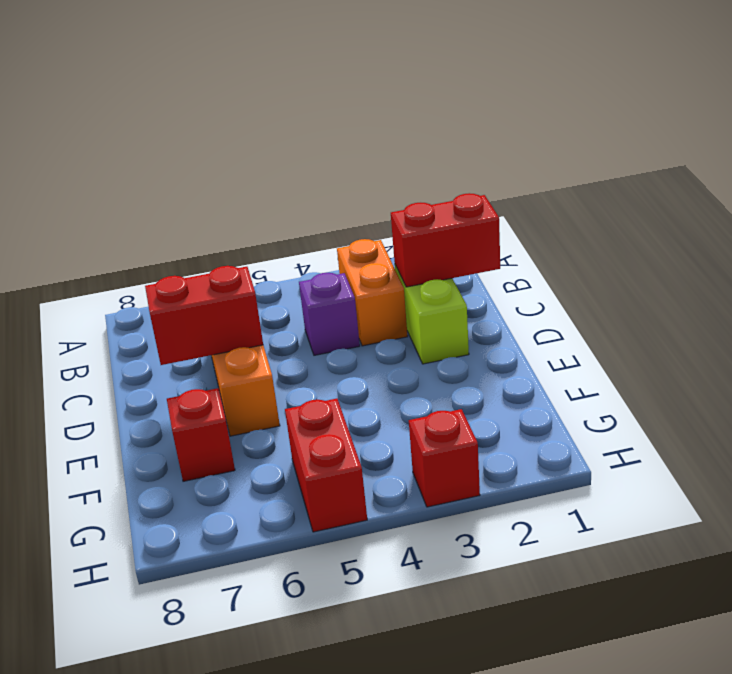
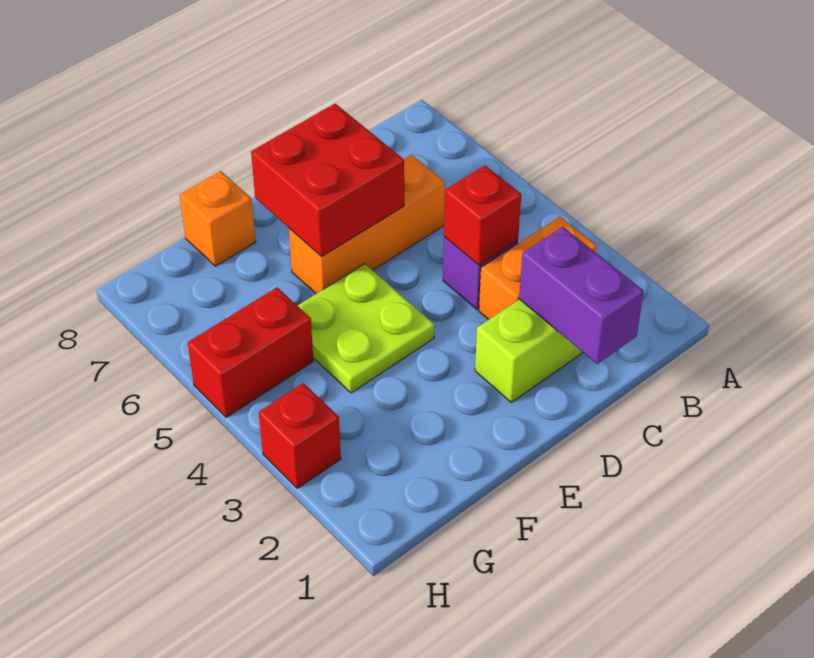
red brick C1:C2 level 2 -> purple brick C1:C2 level 2
red brick D6:D7 level 2 -> red brick D6:E7 level 2
none -> lime plate E4:F5 level 1
red brick F7 level 1 -> red brick C4 level 2
none -> orange brick F8 level 1

